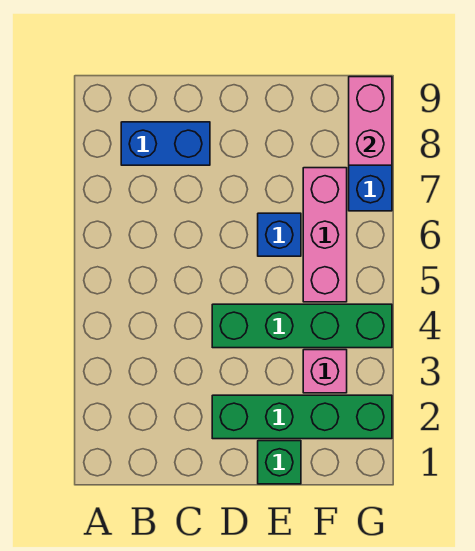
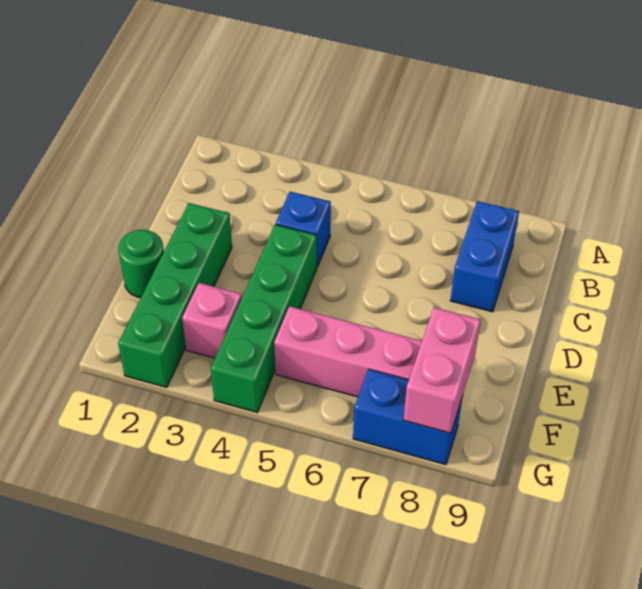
green brick E1 level 1 -> green round brick E1 level 1
blue brick E6 level 1 -> blue brick C4 level 1
pink brick G8:G9 level 2 -> pink brick F8:G8 level 2

